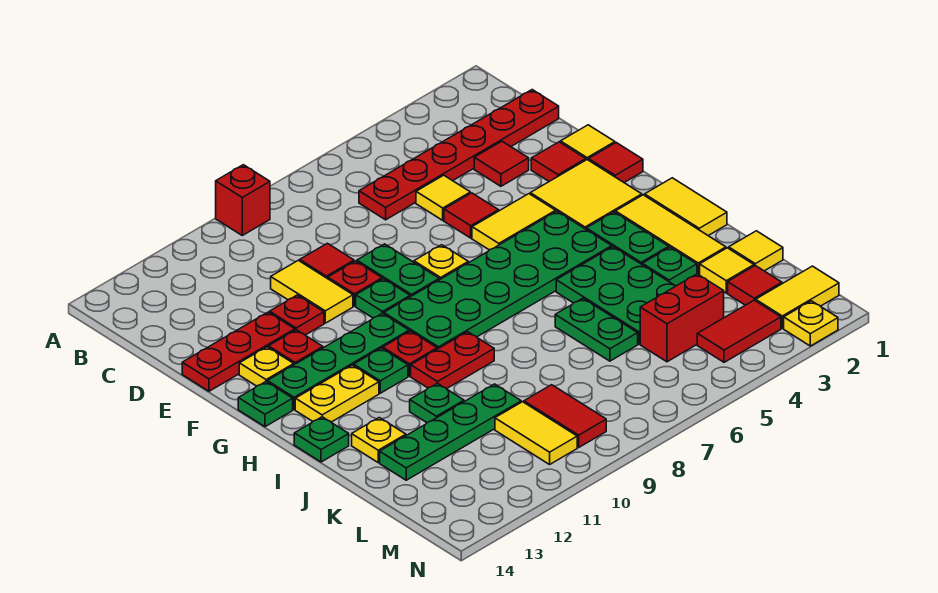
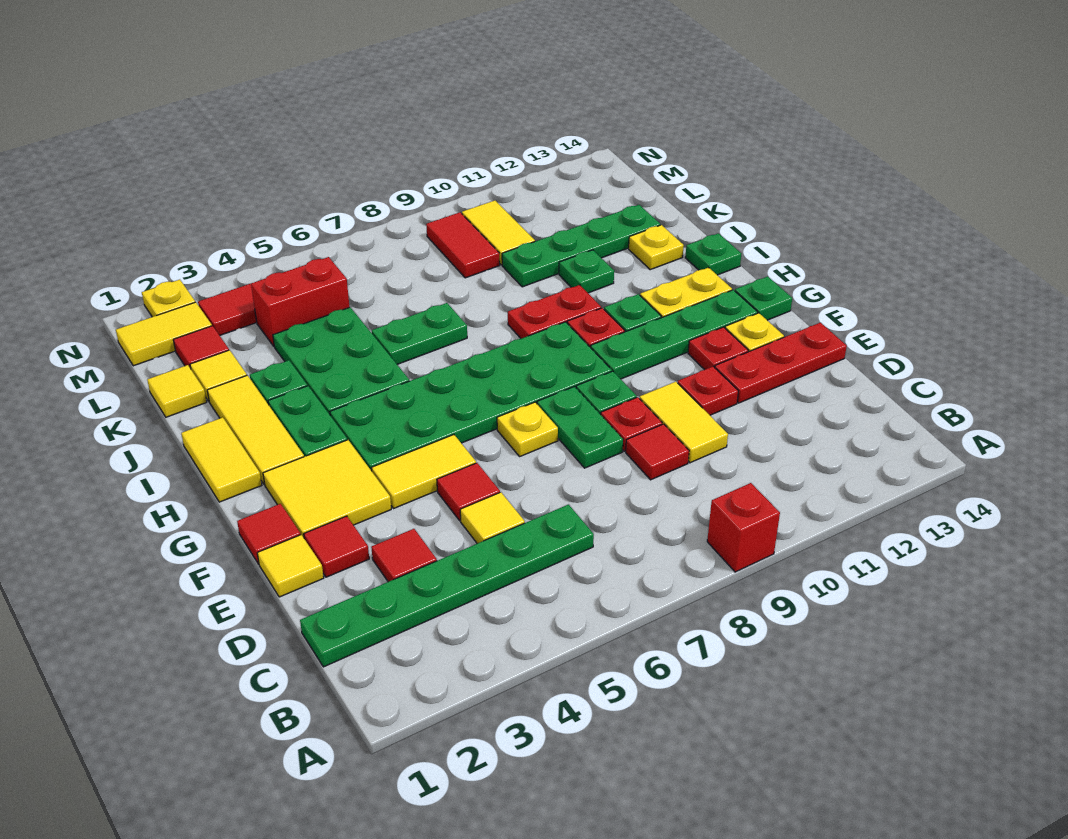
red plate C1:C6 level 1 -> green plate C1:C6 level 1
green plate J6:K6 level 1 -> green plate J6:J7 level 1

